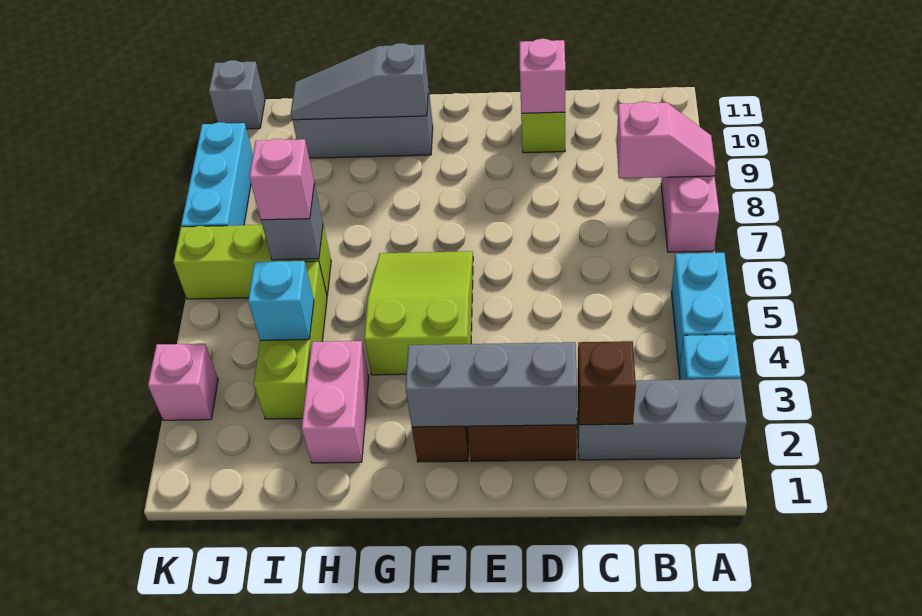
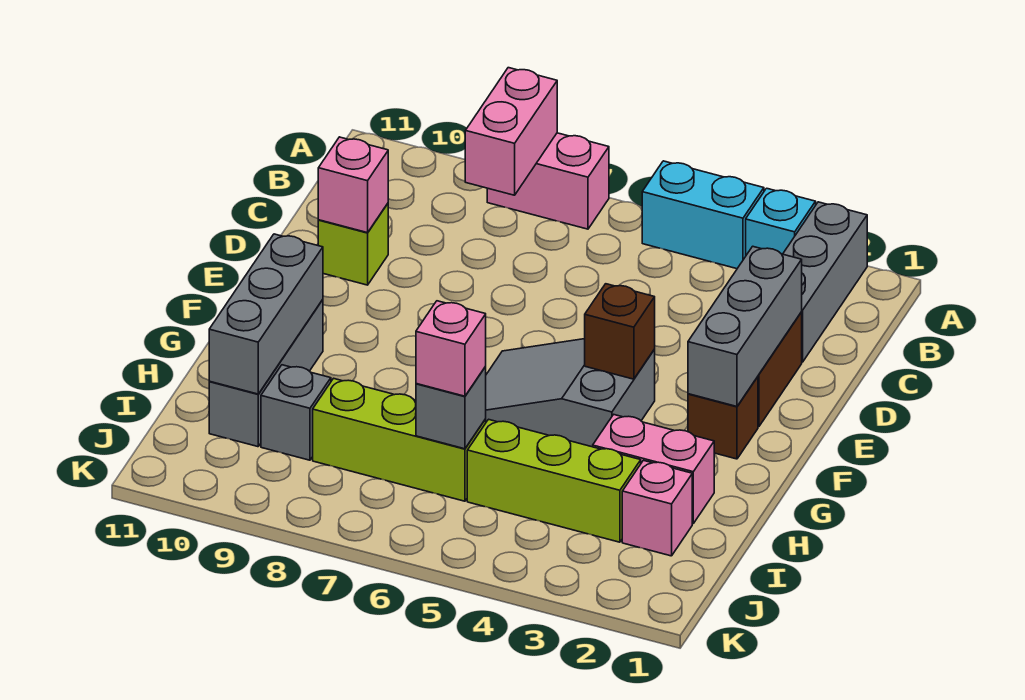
pink slope A8:B8 level 2 top B -> pink brick A8:B8 level 2
brown brick C2 level 2 -> brown brick F4 level 2
lime slope F4:G6 level 1 top 4 -> grey slope F4:G6 level 1 top 4
grey slope G10:I10 level 2 top G -> grey brick G10:I10 level 2
cyan brick I4 level 2 -> none
lime brick I6:K6 level 1 -> lime brick I6:I8 level 1
pink brick K3 level 1 -> pink brick I2 level 1
cyan brick K7:K9 level 1 -> none
grey brick K11 level 1 -> grey brick I9 level 1

